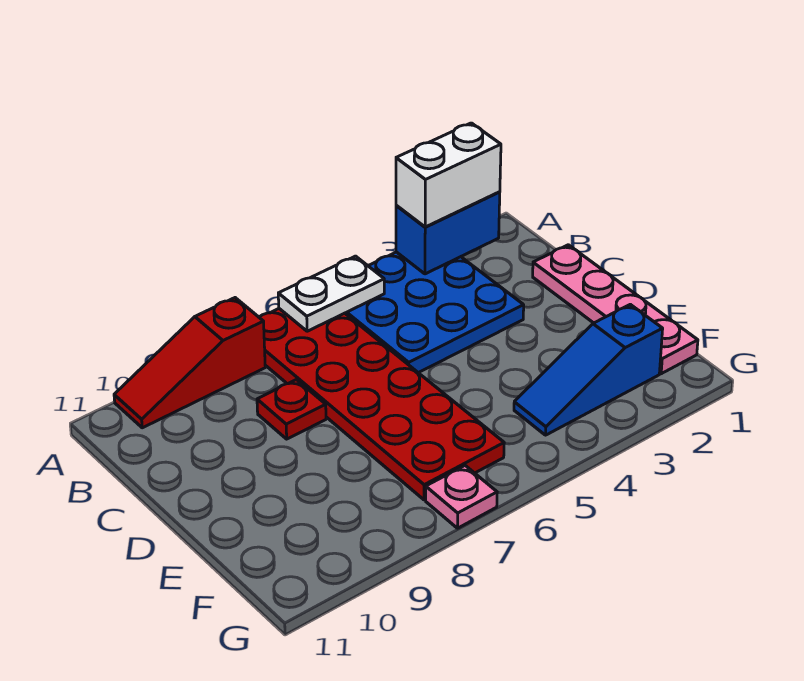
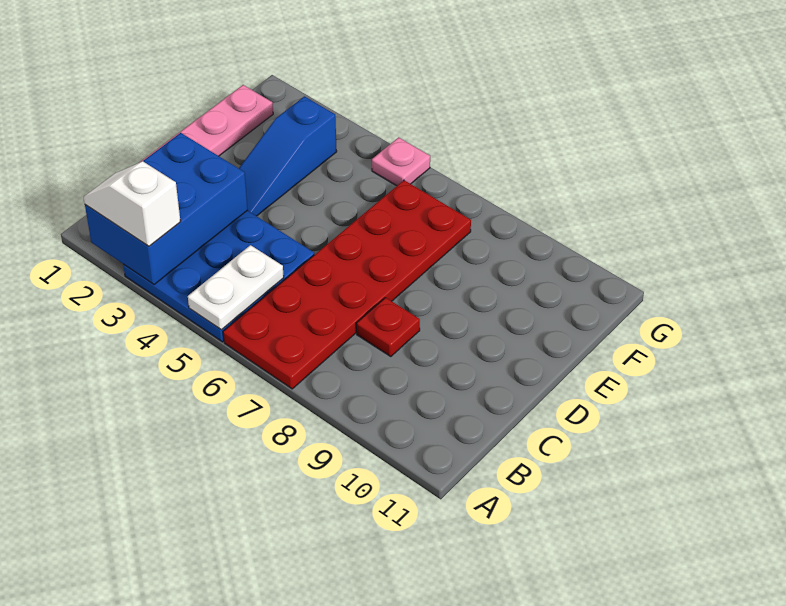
blue brick A2:A3 level 2 -> blue brick A2:C3 level 2
white brick A2:A3 level 3 -> white slope A2:A3 level 3 top 3
white plate A5:A6 level 2 -> white plate A5:B5 level 2
red slope A8:A10 level 1 top 8 -> none
blue slope F2:F4 level 1 top 2 -> blue slope D3:F3 level 1 top F
pink plate G7 level 1 -> pink plate G5 level 1

